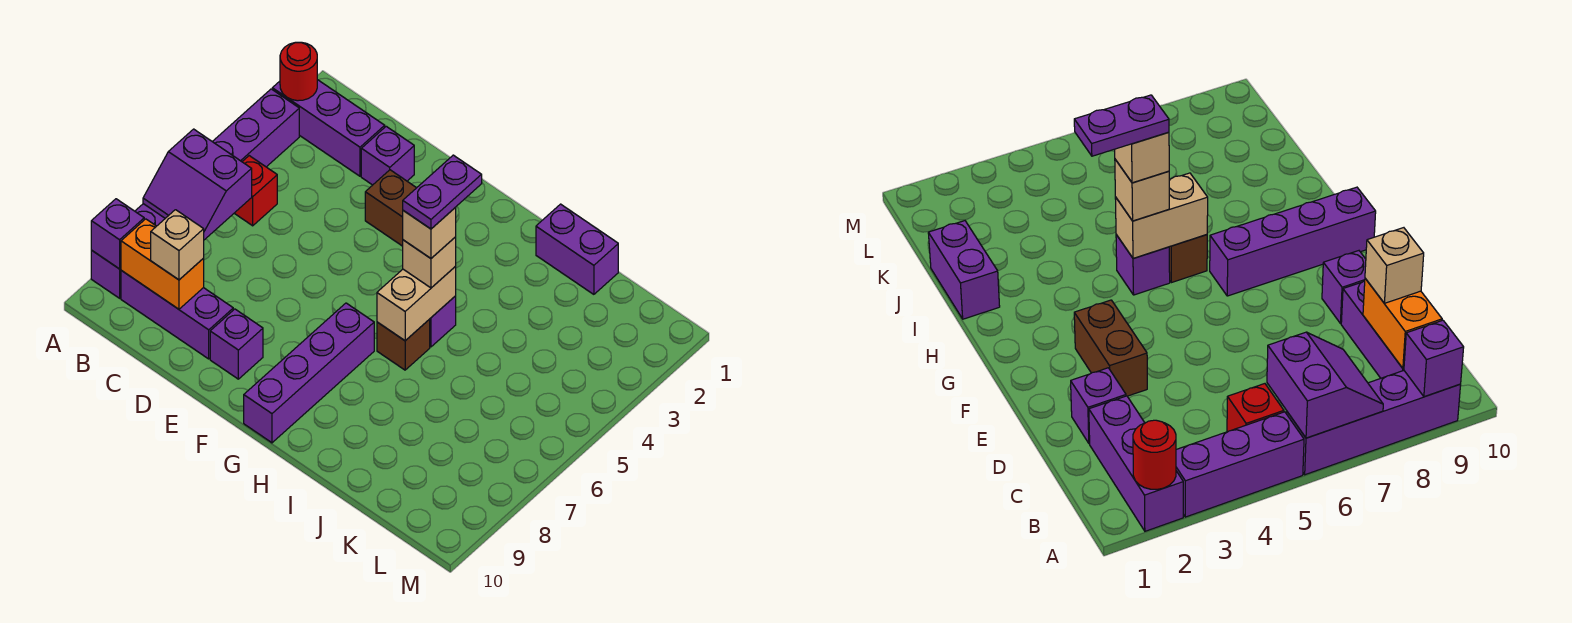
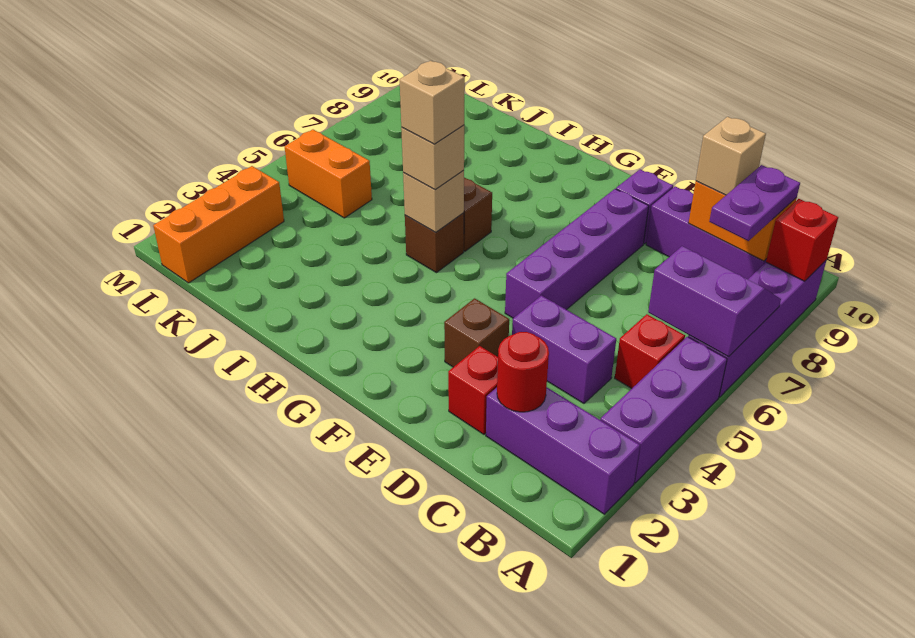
red round brick A2 level 2 -> red round brick C2 level 2
purple brick A9 level 2 -> red brick A9 level 2
purple brick D2 level 1 -> red brick D2 level 1
brown brick E3:F3 level 1 -> brown brick E3 level 1
purple brick G7:G10 level 1 -> purple brick E5:E8 level 1
purple plate H4:H5 level 5 -> purple plate B8:B9 level 3
purple brick H5 level 1 -> brown brick H5 level 1
tan brick H5:H6 level 2 -> tan brick H5 level 2
purple brick I1:J1 level 1 -> purple brick C4:D4 level 1
none -> orange brick K5:L5 level 1
none -> orange brick L1:L3 level 1

